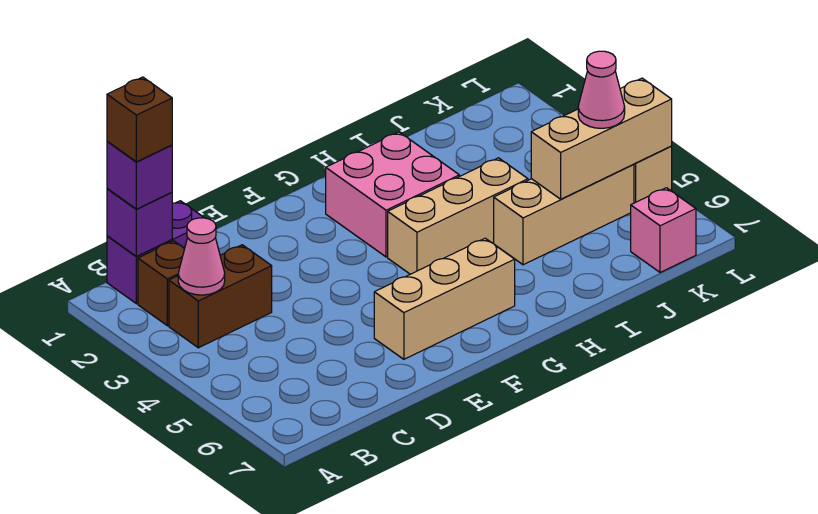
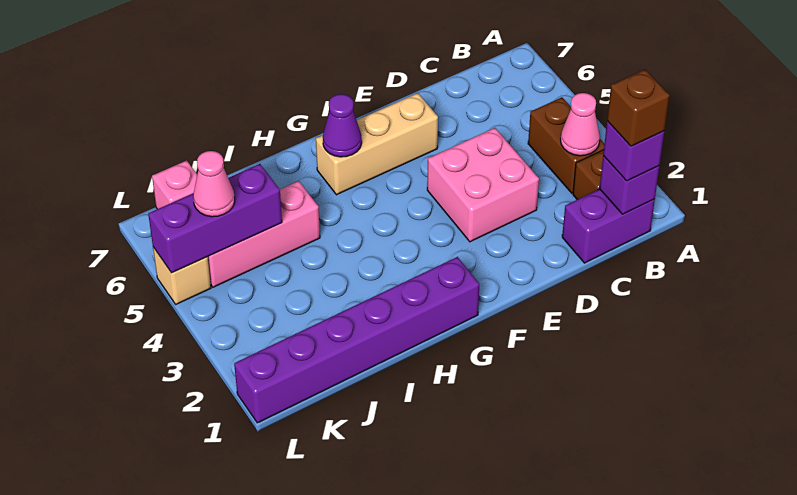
brown brick B3:C3 level 1 -> brown brick B3:B4 level 1
none -> purple brick G1:L1 level 1
pink brick G2:H3 level 1 -> pink brick D3:E4 level 1
tan brick G4:I4 level 1 -> none
none -> purple cone G6 level 2
tan brick I5:K5 level 1 -> pink brick I5:K5 level 1
tan brick J5:L5 level 2 -> purple brick J5:L5 level 2

